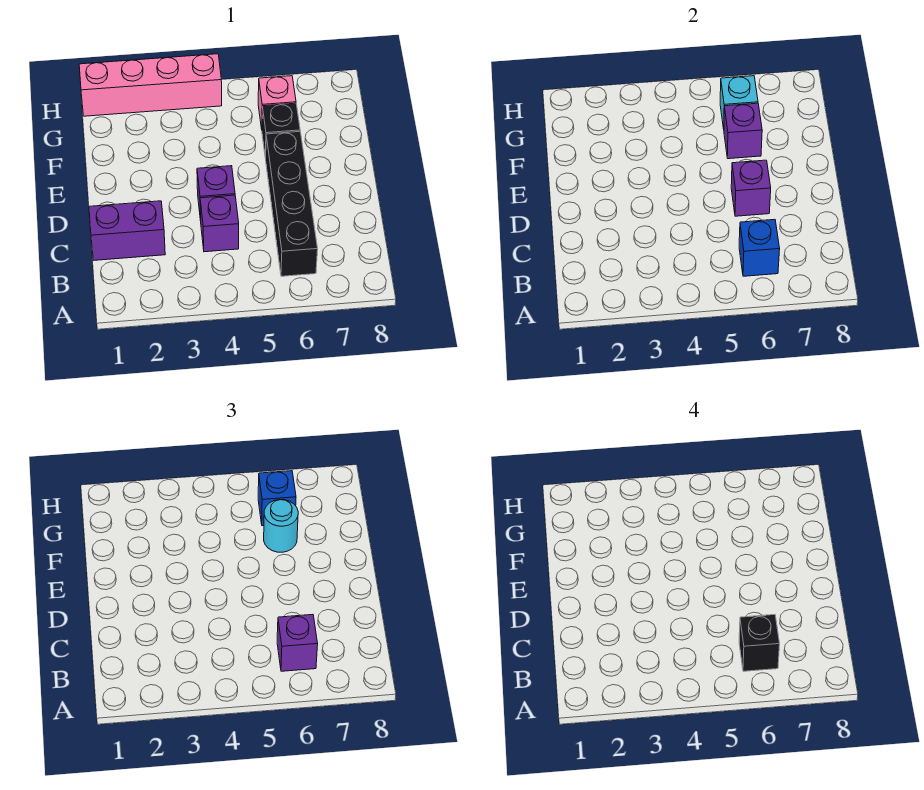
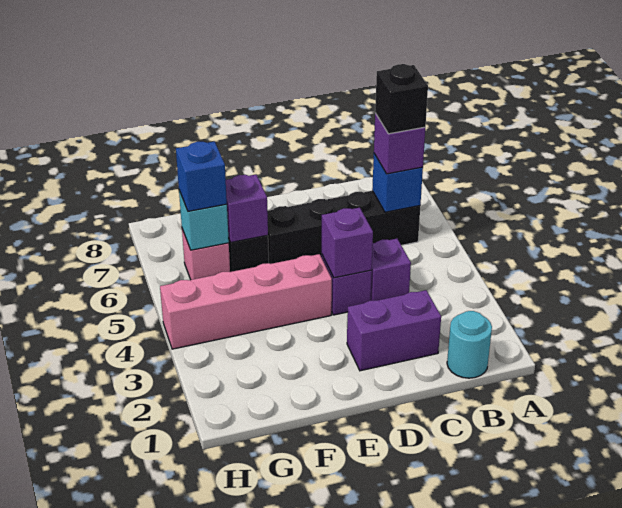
purple brick C1:C2 level 1 -> purple brick C2:D2 level 1
purple brick D6 level 2 -> purple brick D4 level 2
cyan round brick F6 level 3 -> cyan round brick B1 level 1
pink brick H1:H4 level 1 -> pink brick E4:H4 level 1

